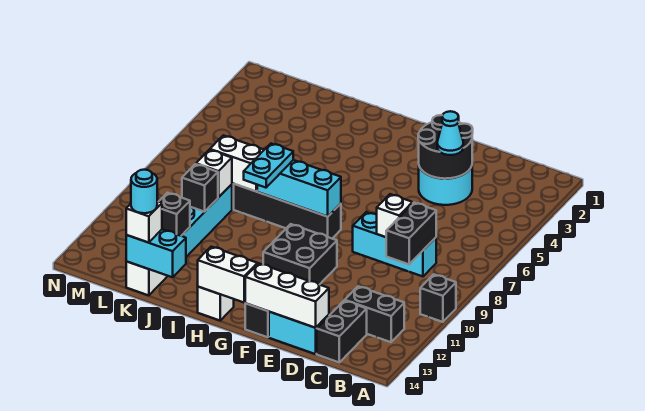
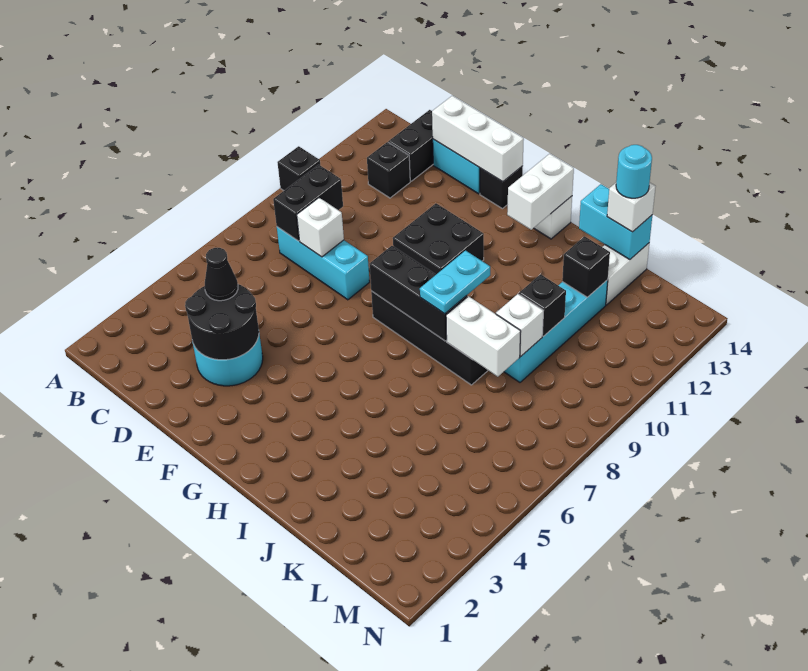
black brick B12:C12 level 1 -> black brick C12 level 1
cyan cone D4 level 3 -> black cone D4 level 3
cyan brick G8:I8 level 2 -> black brick G8:I8 level 2
white brick G14:H14 level 2 -> white brick H13:H14 level 2

